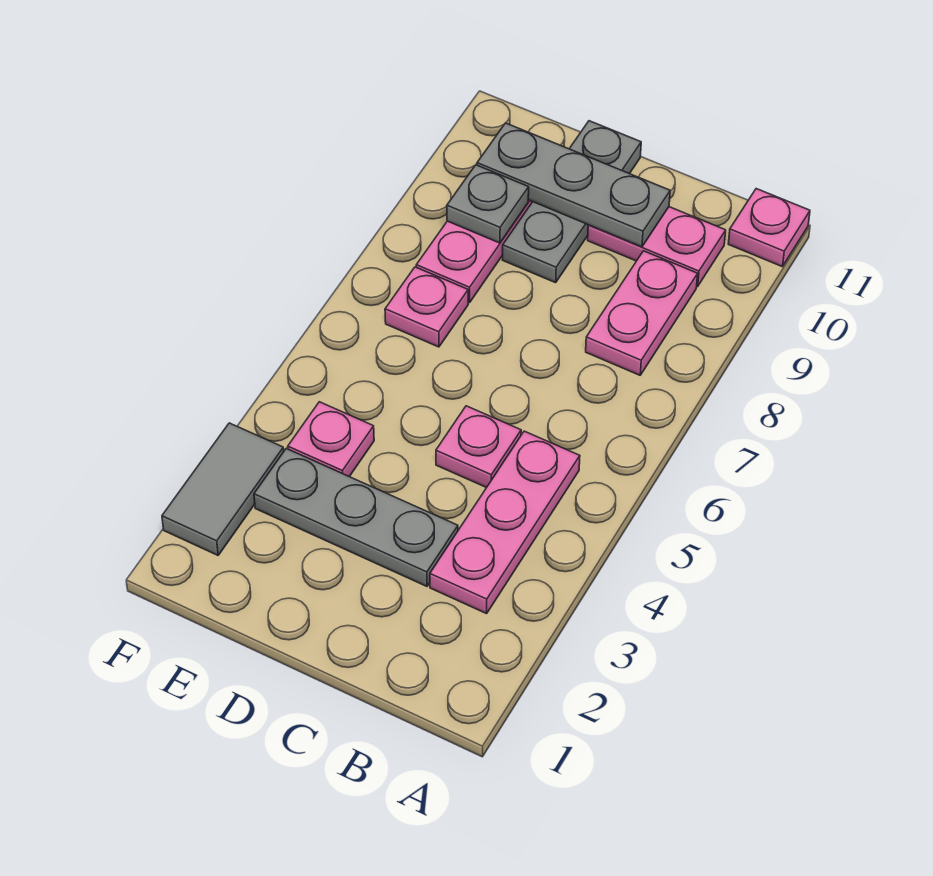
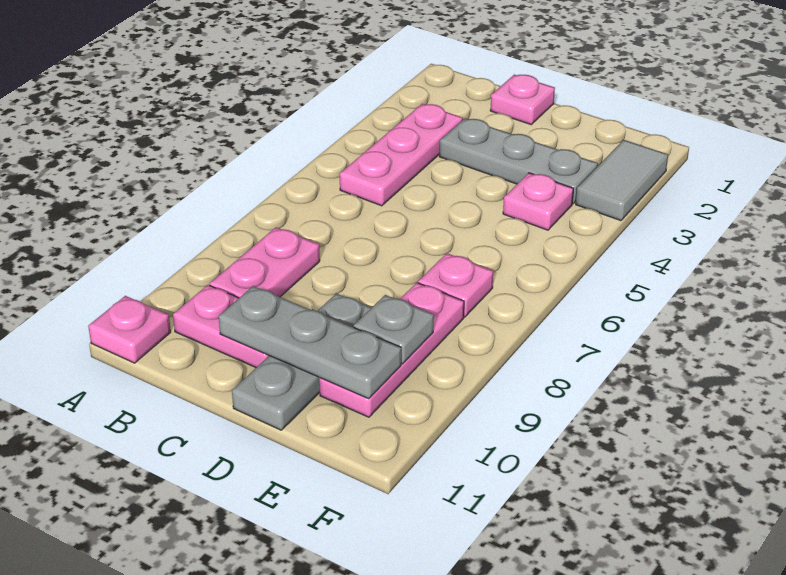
pink plate C5 level 1 -> pink plate C1 level 1

